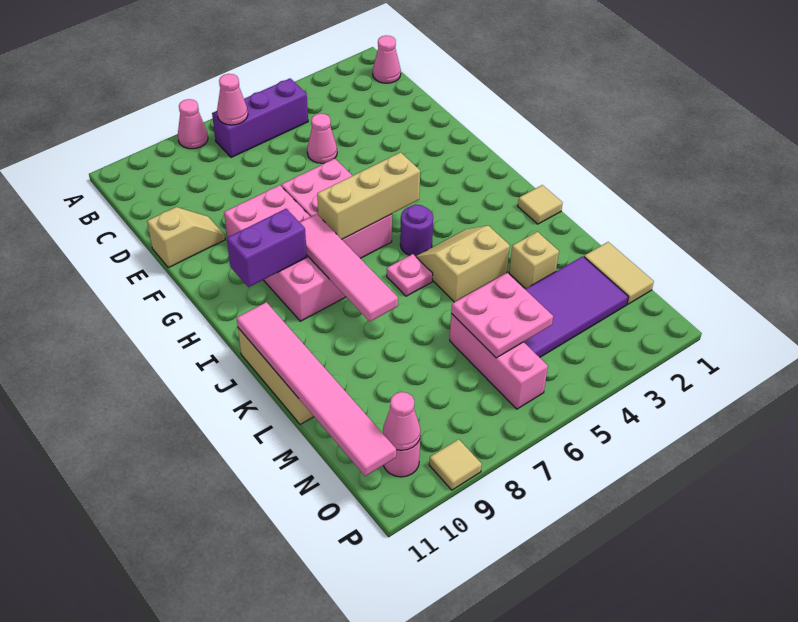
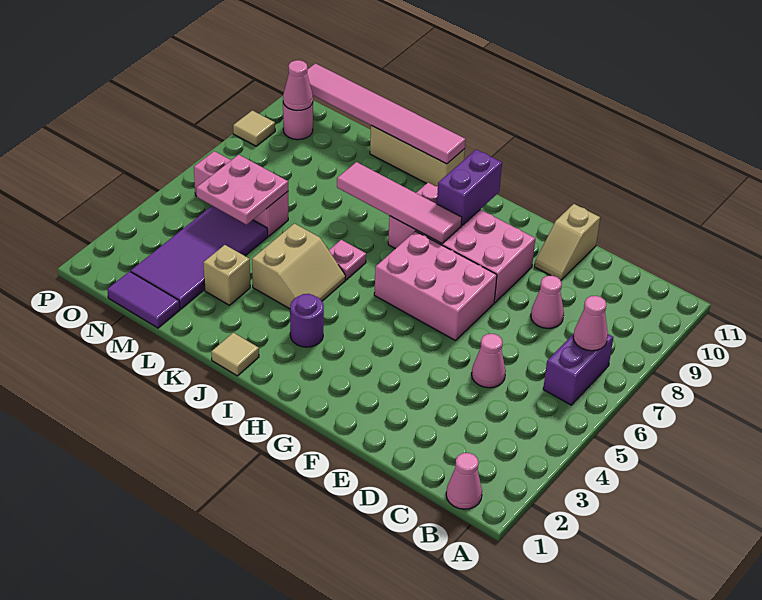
pink cone A8 level 1 -> pink cone D8 level 1
purple brick B5:B7 level 1 -> purple brick B6:B7 level 1
tan brick H5:H7 level 2 -> none
purple round brick I5 level 1 -> purple round brick I3 level 1
tan tile M1:N1 level 1 -> purple tile M1:N1 level 1

